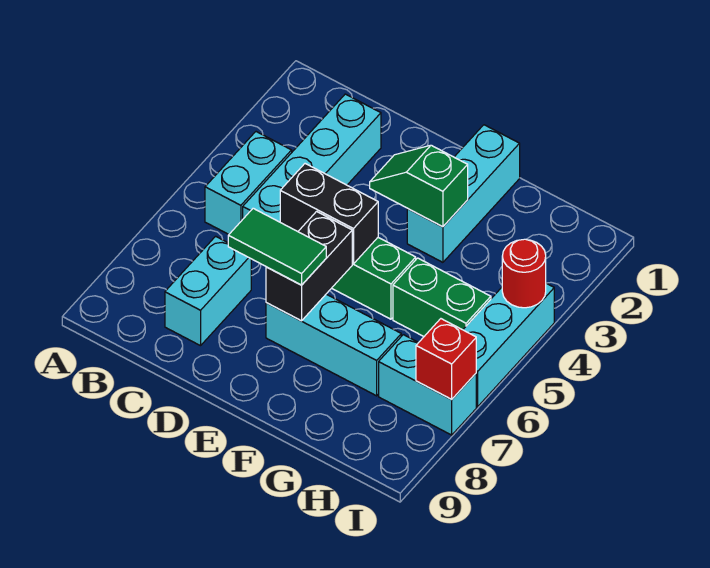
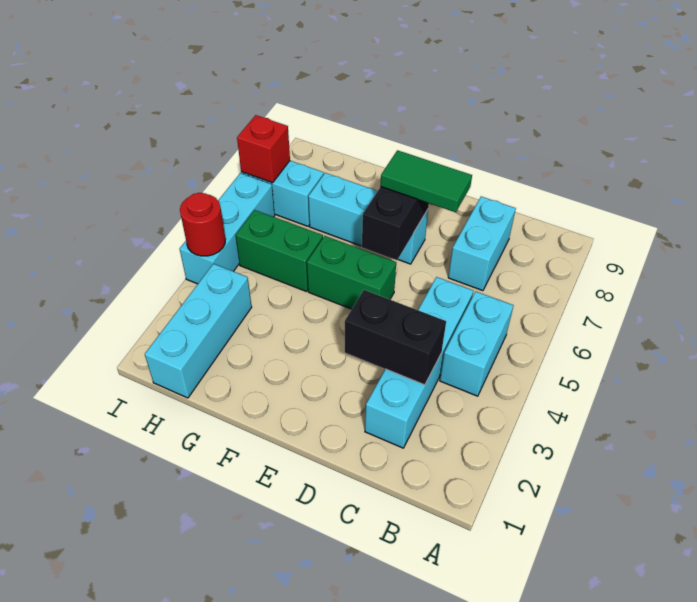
black brick D5:E5 level 2 -> black brick C3:D3 level 2
green slope E3:F3 level 2 top F -> none
cyan brick F1:F3 level 1 -> cyan brick H1:H3 level 1

